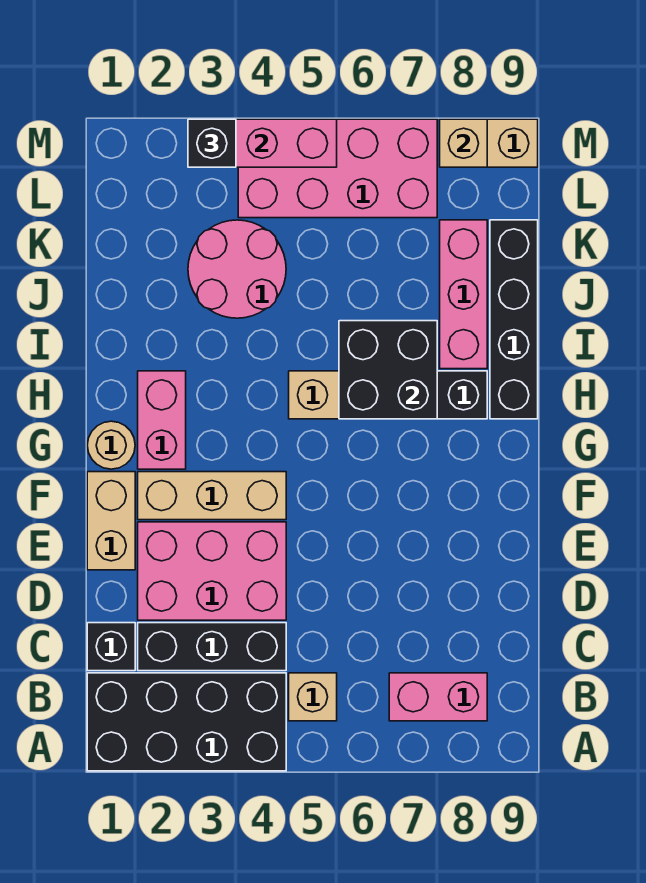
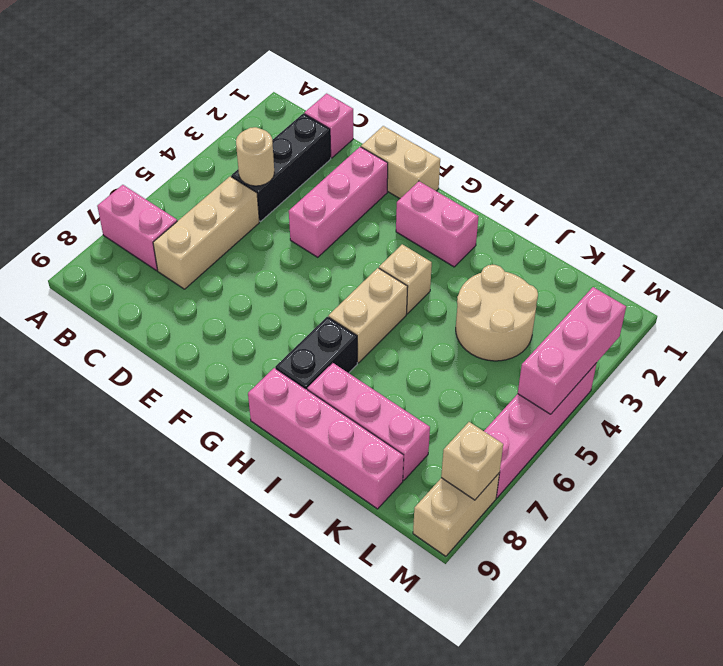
black brick A1:B4 level 1 -> none
tan brick B5 level 1 -> tan brick H4 level 1
pink brick B7:B8 level 1 -> pink brick A7:B7 level 1
black brick C1 level 1 -> pink brick C1 level 1
pink brick D2:E4 level 1 -> pink brick E2:E4 level 1
tan brick F2:F4 level 1 -> tan brick C5:C7 level 1
tan round brick G1 level 1 -> tan round brick C4 level 2
black brick H6:I7 level 2 -> none
black brick H9:K9 level 1 -> pink brick H9:K9 level 1
pink round brick J3:K4 level 1 -> tan round brick J3:K4 level 1
pink brick L4:M7 level 1 -> pink brick M4:M7 level 1
black brick M3 level 3 -> none

